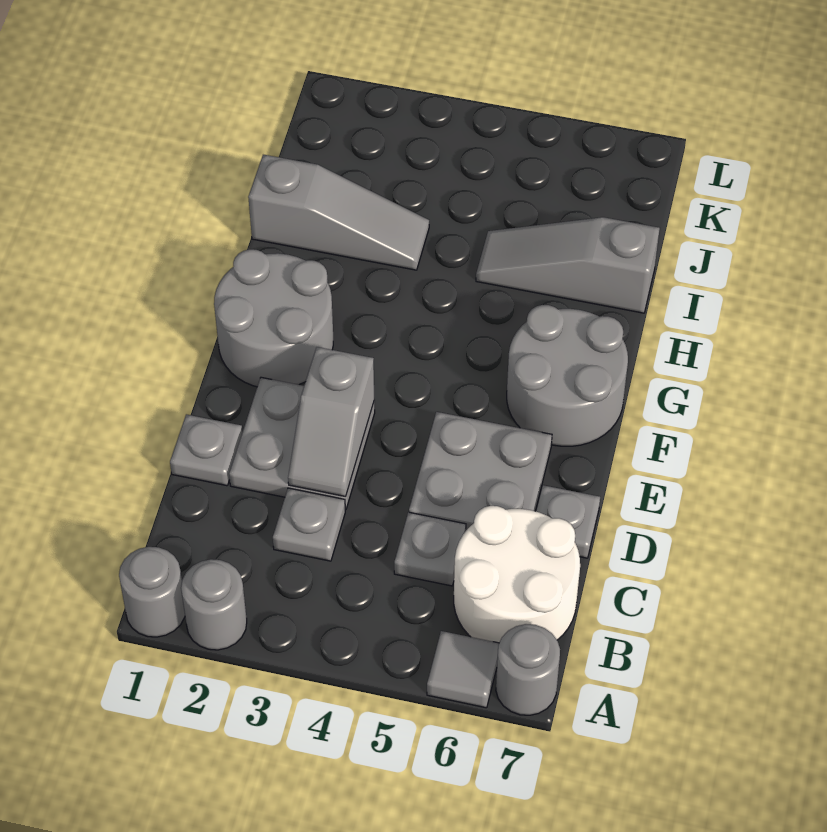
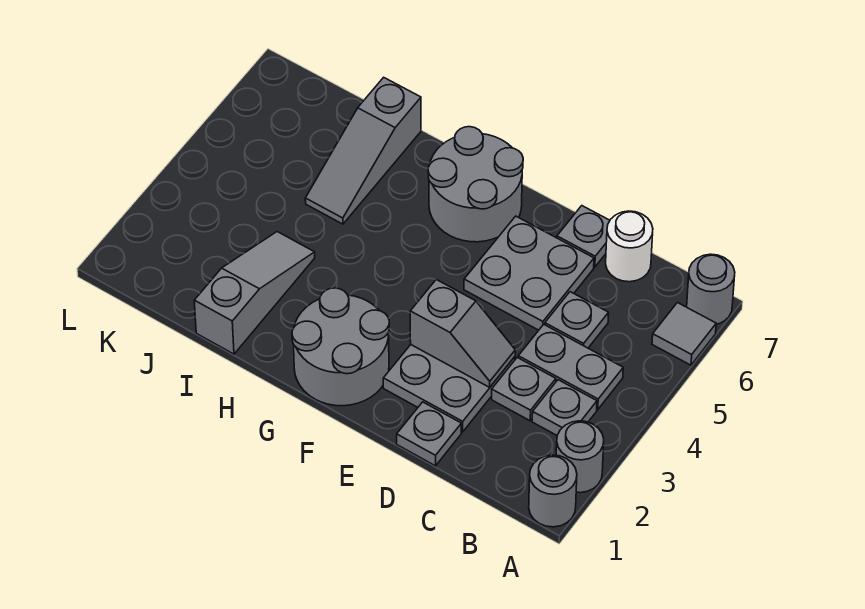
none -> grey plate B3 level 1
none -> grey plate B4:C4 level 1
white round brick B6:C7 level 1 -> white round brick C7 level 1

